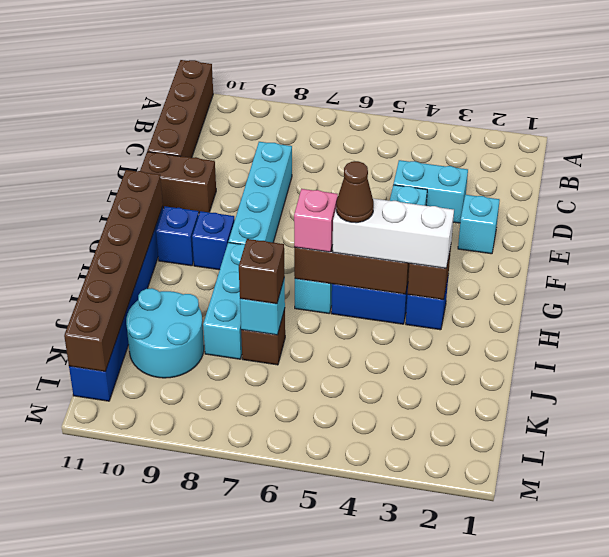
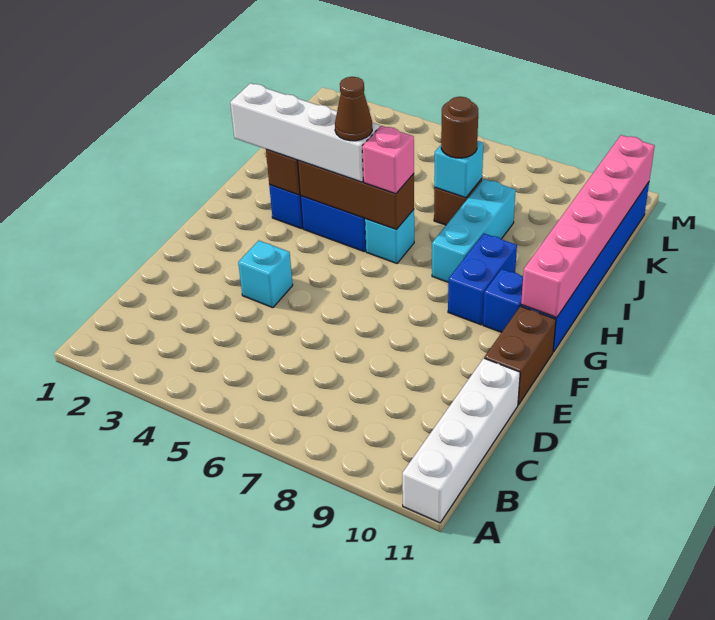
brown brick A11:D11 level 1 -> white brick A11:D11 level 1
cyan brick D3:D4 level 1 -> none
cyan brick D8:G8 level 1 -> none
cyan brick E2 level 1 -> none
brown brick E10:E11 level 1 -> brown brick E11:F11 level 1
blue brick G9 level 1 -> blue brick G9:H9 level 1
brown brick G11:L11 level 2 -> pink brick G11:L11 level 2
white brick H3:H5 level 3 -> white brick H2:H5 level 3
brown brick J7 level 3 -> brown round brick J7 level 3
cyan round brick J9:K10 level 1 -> none

